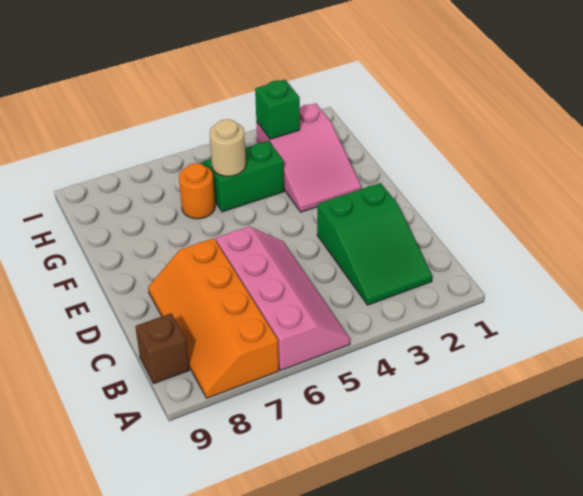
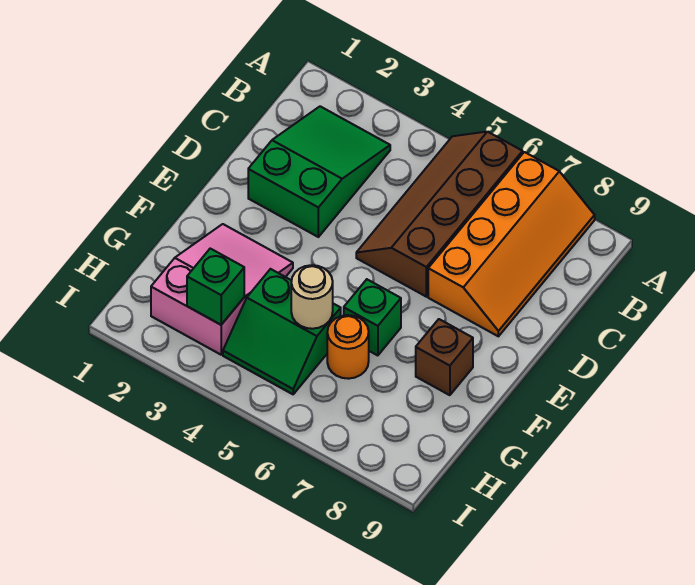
pink slope A5:D6 level 1 top 6 -> brown slope A5:D6 level 1 top 6
brown brick B9 level 1 -> brown brick F8 level 1
none -> green brick F6 level 1

